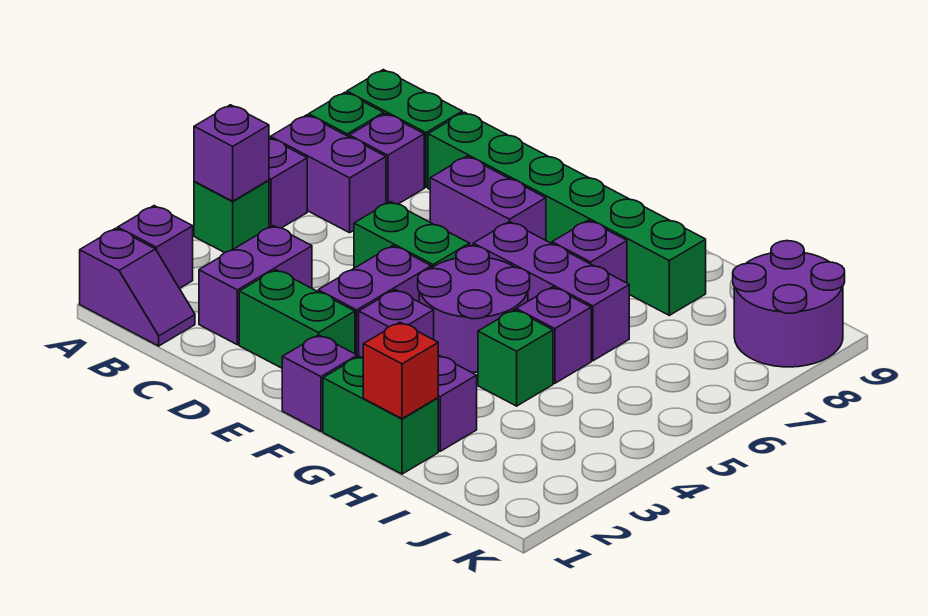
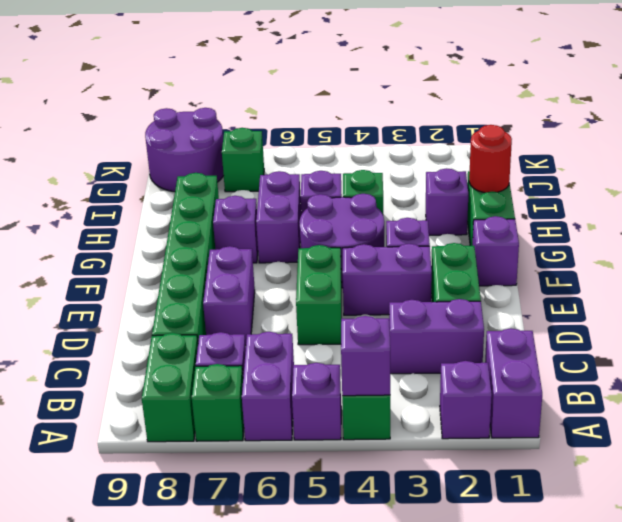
purple slope A1:B1 level 1 top A -> purple brick A1:B1 level 1
purple brick F6:H6 level 1 -> purple brick G6:H6 level 1
red brick H1 level 2 -> red round brick H1 level 2
none -> green brick J7 level 1

